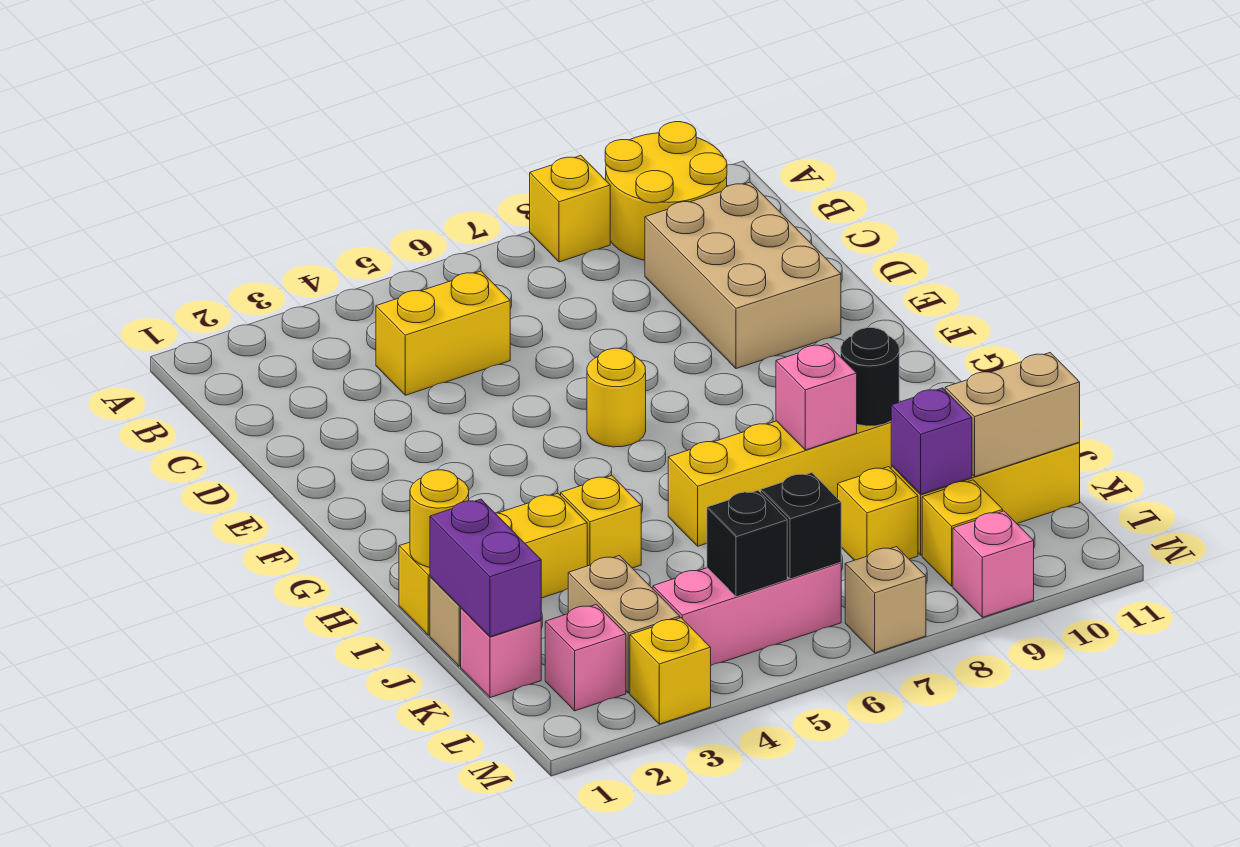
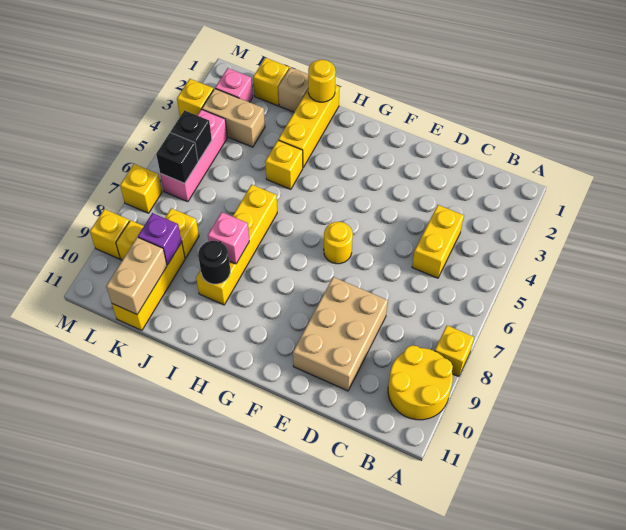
tan brick C9:E10 level 1 -> tan brick D8:E10 level 1
purple brick J1:K1 level 2 -> none
pink brick K1 level 1 -> yellow brick K1 level 1
tan brick M7 level 1 -> yellow brick M7 level 1
pink brick M9 level 1 -> yellow brick M9 level 1

